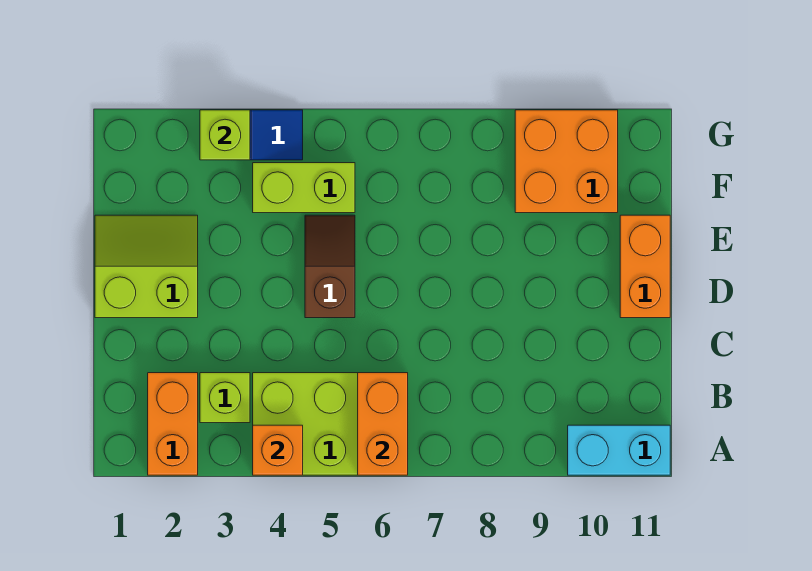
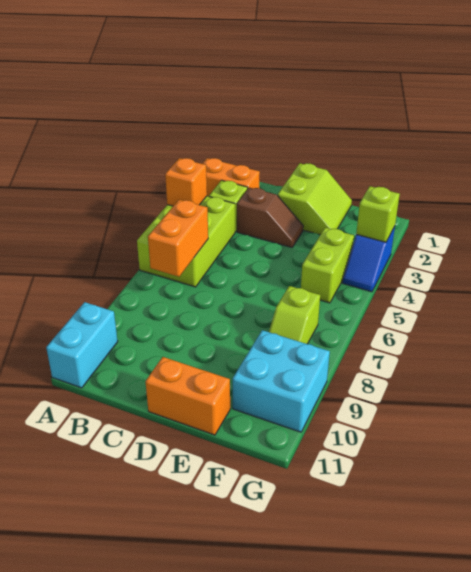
orange brick A6:B6 level 2 -> orange brick B6:B7 level 2
brown slope D5:E5 level 1 top D -> brown slope C3:D3 level 1 top C
none -> lime slope F7:F8 level 1 top 7
orange brick F9:G10 level 1 -> cyan brick F9:G10 level 1

